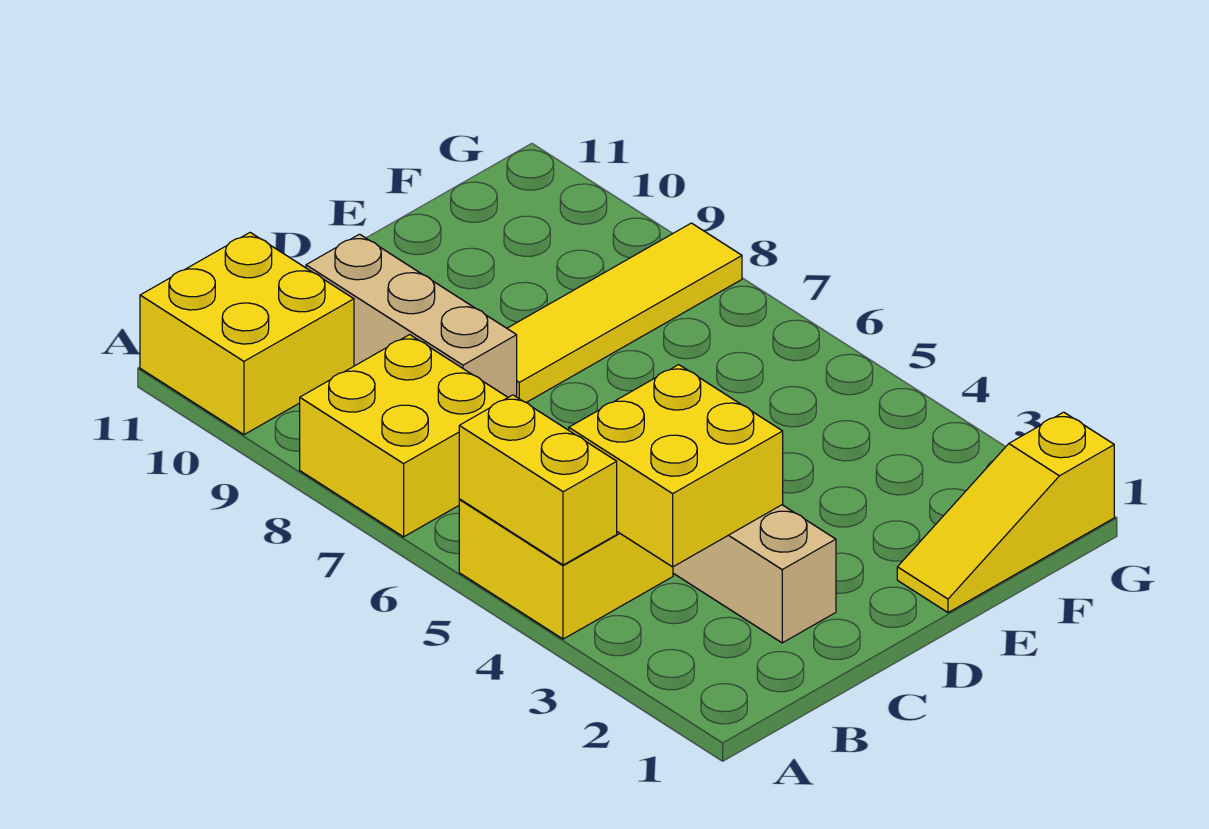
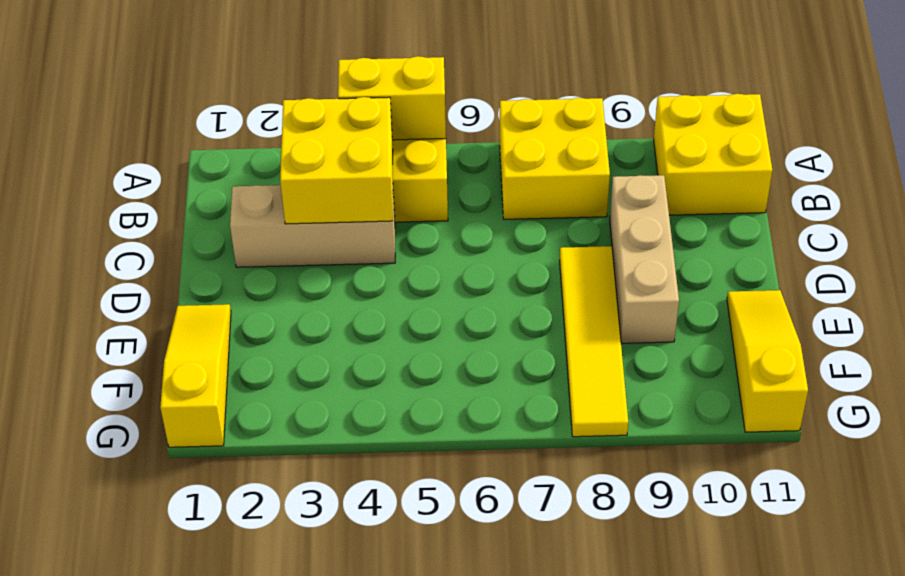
tan brick C8:C10 level 1 -> tan brick C9:E9 level 1
none -> yellow slope E11:G11 level 1 top G

